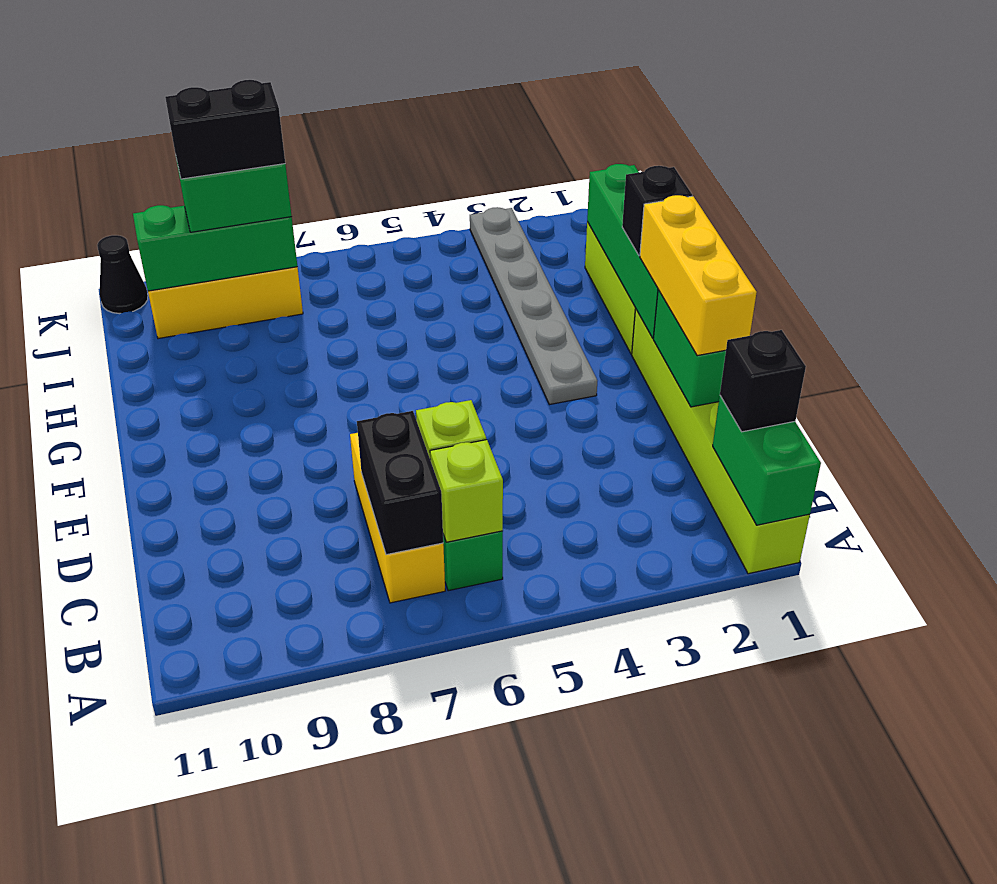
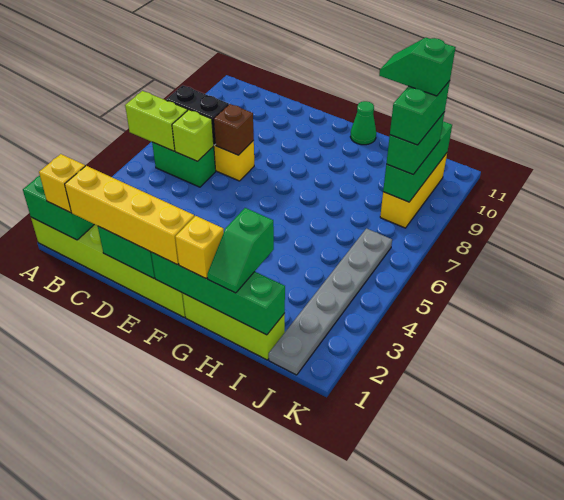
black brick B1 level 3 -> yellow brick B1 level 3
lime brick B6 level 2 -> lime brick A6:B6 level 2
yellow brick D1:F1 level 3 -> yellow brick C1:F1 level 3
none -> brown brick D7 level 2
grey plate F3:K3 level 1 -> grey plate J1:J6 level 1
black brick G1 level 3 -> yellow brick G1 level 3
none -> green cone G11 level 1
none -> green slope H1:H2 level 3 top 2
none -> green slope I9:J9 level 5 top J
black brick J8:J9 level 4 -> green brick J8:J9 level 4
black cone K11 level 1 -> none

